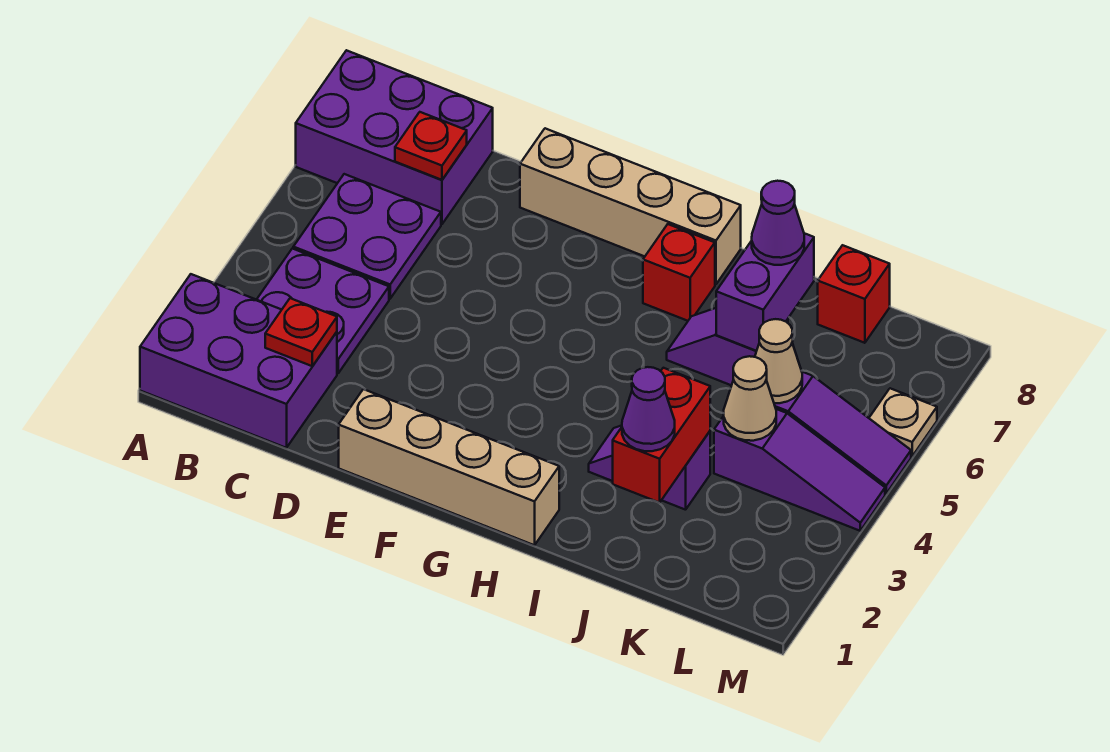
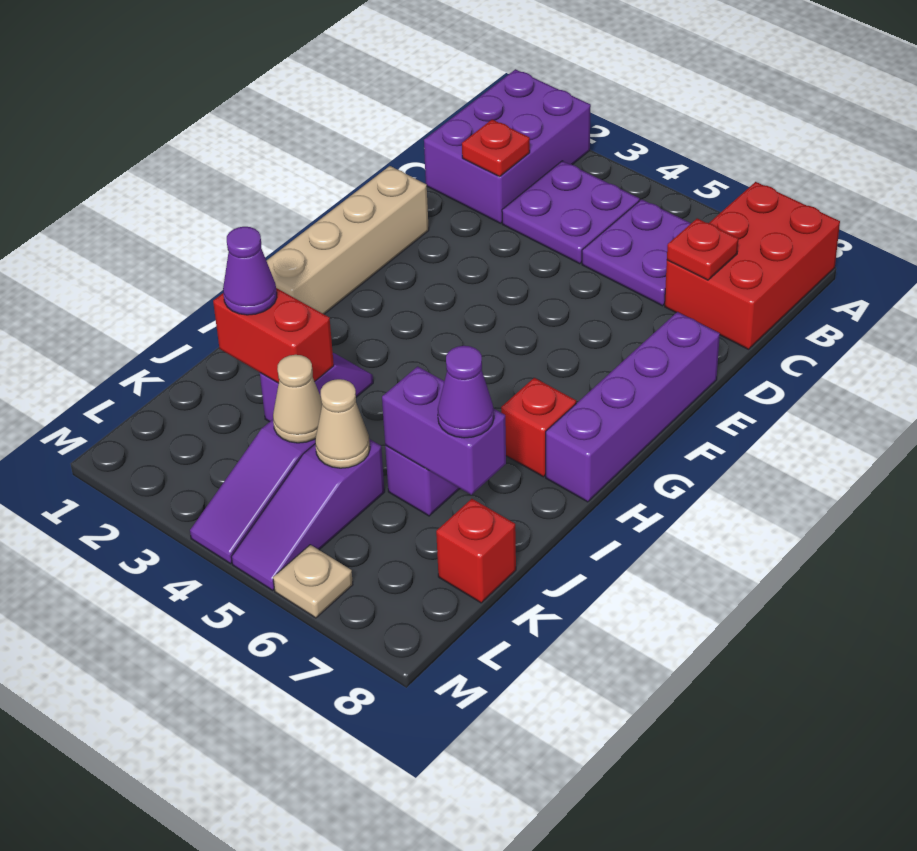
purple brick A7:C8 level 1 -> red brick A7:C8 level 1
tan brick E8:H8 level 1 -> purple brick E8:H8 level 1

